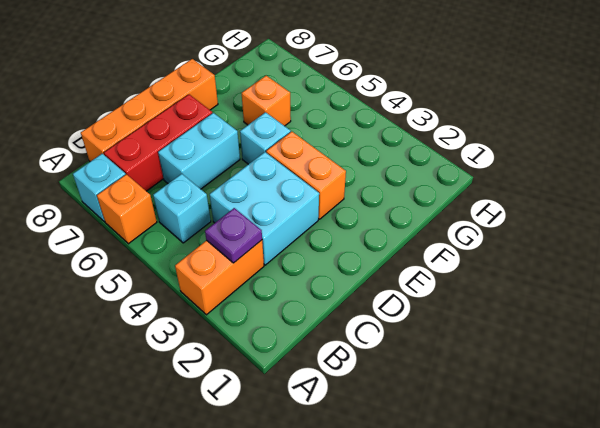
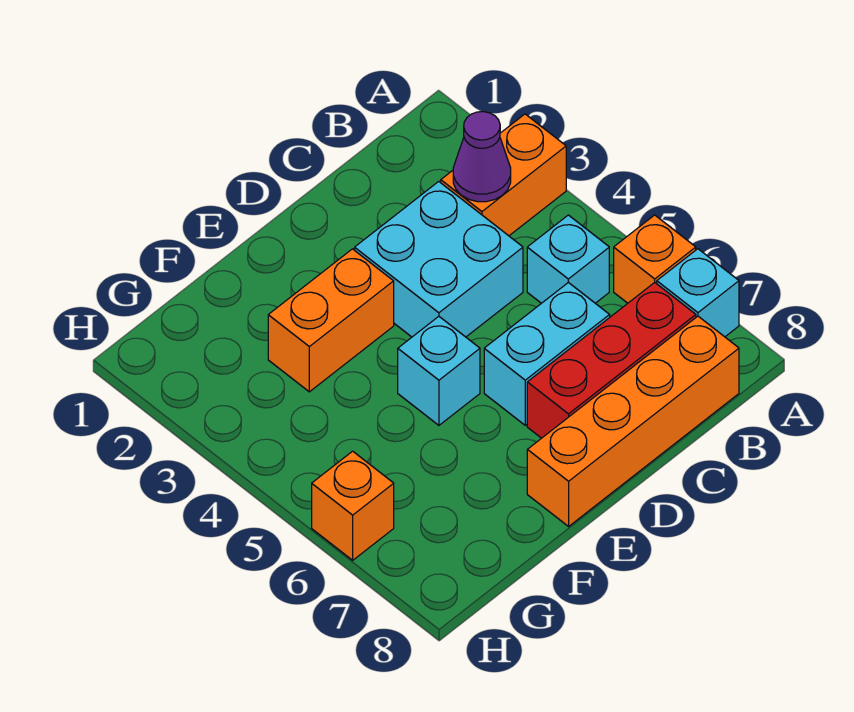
purple plate B3 level 2 -> purple cone B3 level 2
orange brick E3:E4 level 1 -> orange brick E3:F3 level 1
orange brick F6 level 1 -> orange brick H6 level 1

